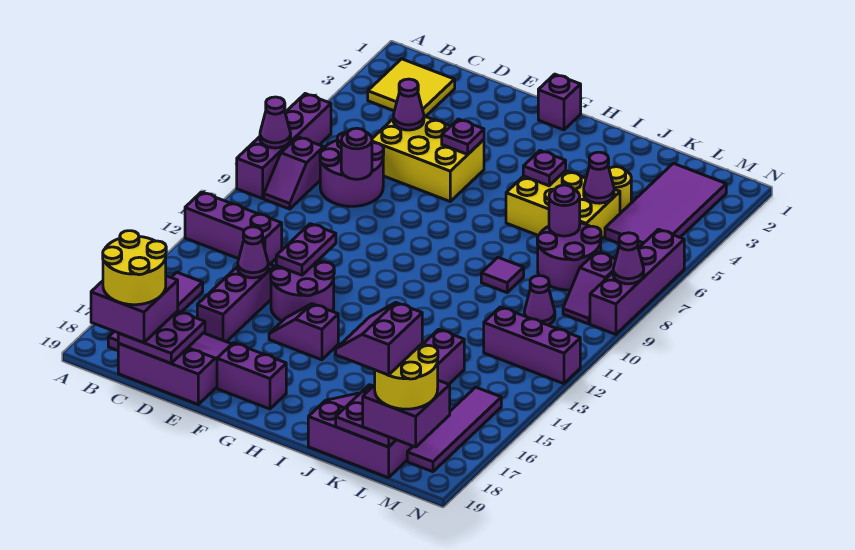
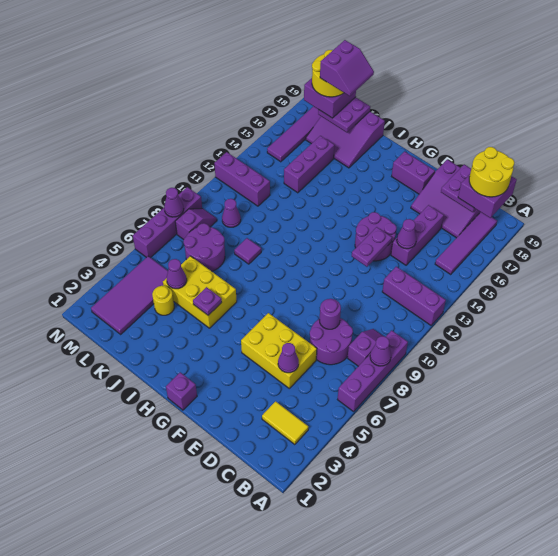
yellow tile B2:C3 level 1 -> yellow tile B3:C3 level 1
purple plate F5 level 2 -> none
purple slope F15:G15 level 1 top G -> none
purple round brick K7 level 2 -> none

